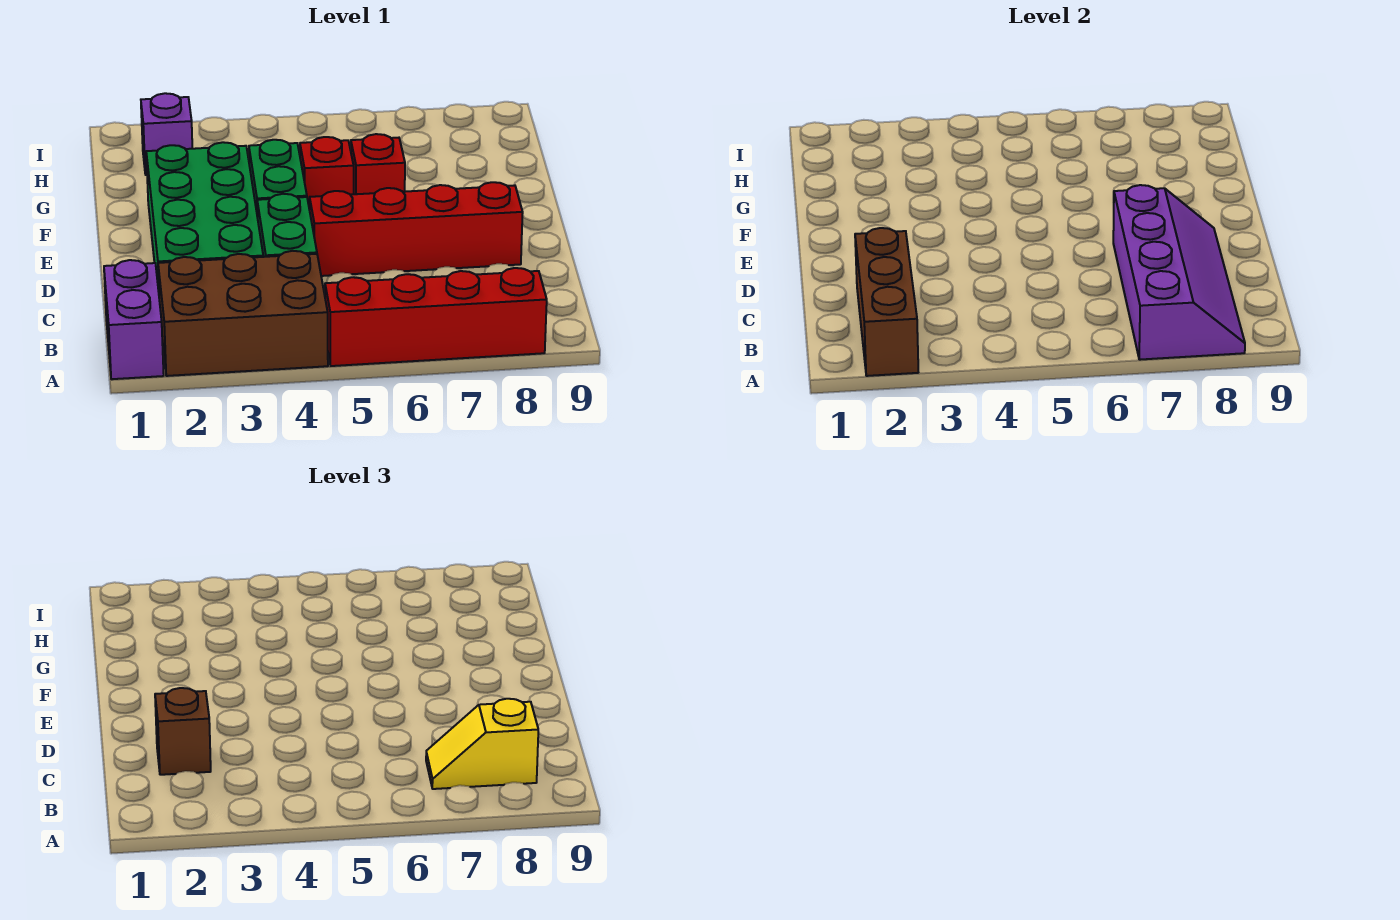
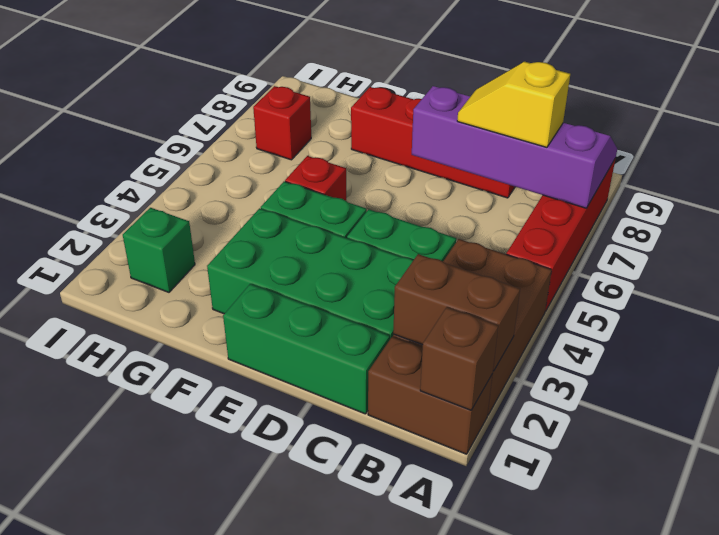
purple brick A1:B1 level 1 -> brown brick A1:B1 level 1
brown brick A2:C2 level 2 -> brown brick A2:B2 level 2
yellow slope B7:B8 level 3 top 8 -> yellow slope B7:C7 level 3 top B
none -> green brick C1:E1 level 1
brown brick C2 level 3 -> brown brick A1 level 2
red brick D5:D8 level 1 -> red brick C8:F8 level 1
red brick F6 level 1 -> red brick H7 level 1
purple brick H2 level 1 -> green brick H2 level 1

